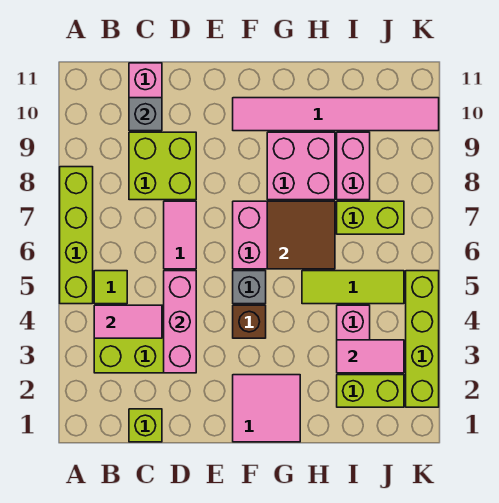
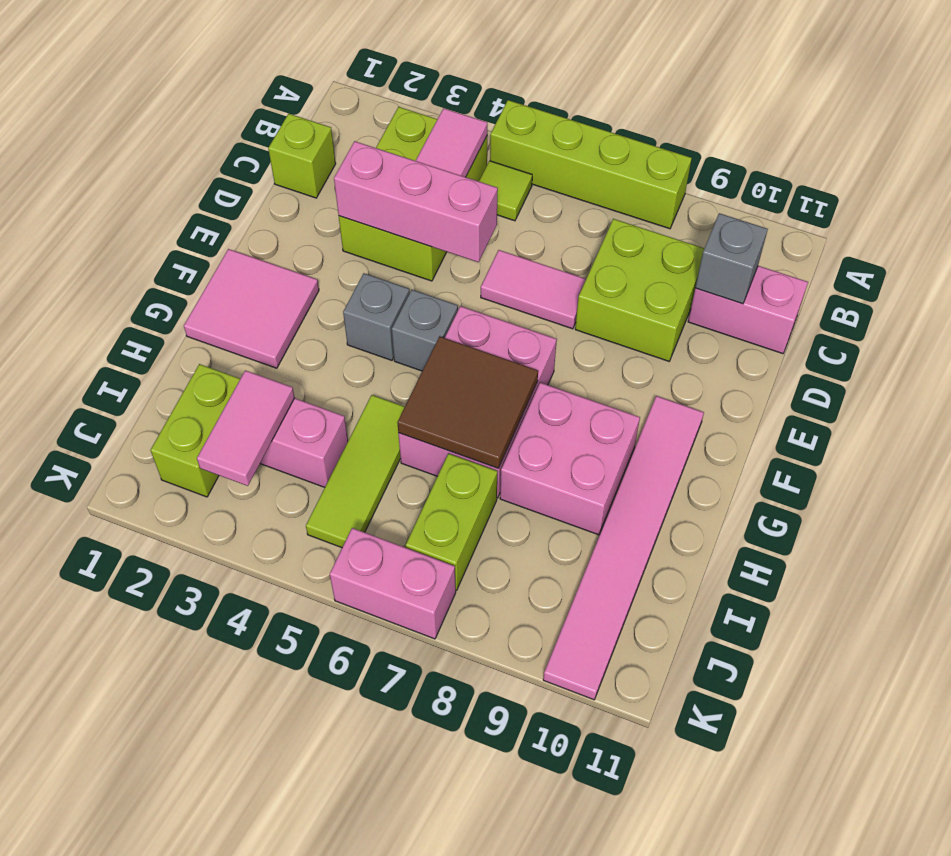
brown brick F4 level 1 -> grey brick F4 level 1
pink brick I8:I9 level 1 -> pink brick K6:K7 level 1
lime brick K2:K5 level 1 -> none

